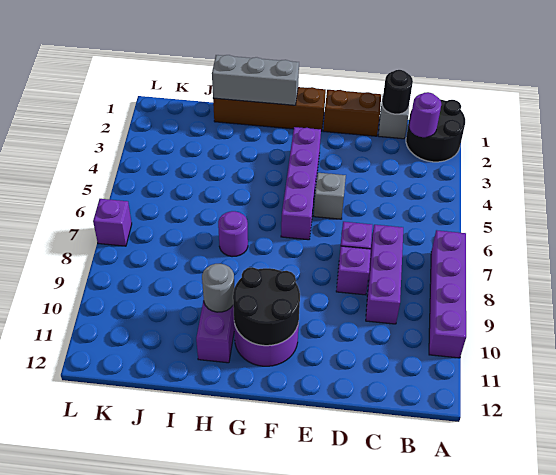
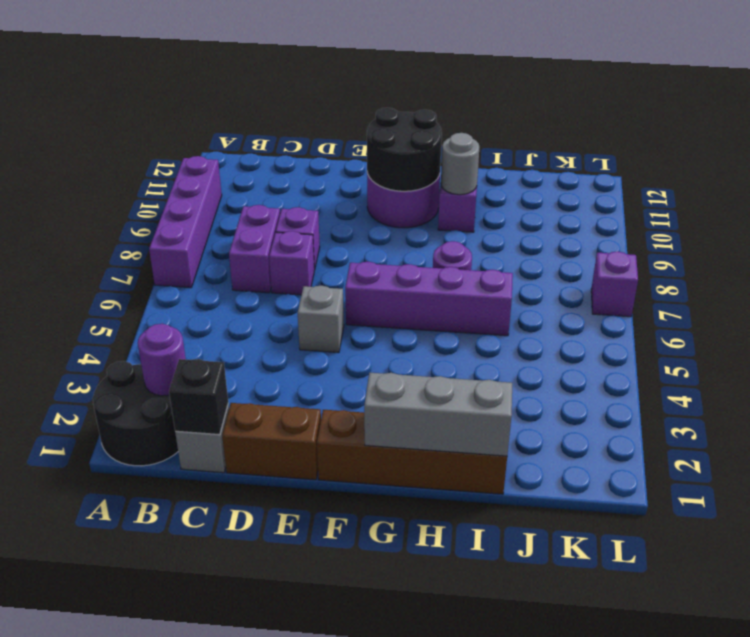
black round brick C1 level 2 -> black brick C1 level 2
purple brick C7:C9 level 1 -> purple brick C7:C8 level 1
purple brick F3:F6 level 1 -> purple brick F6:I6 level 1

